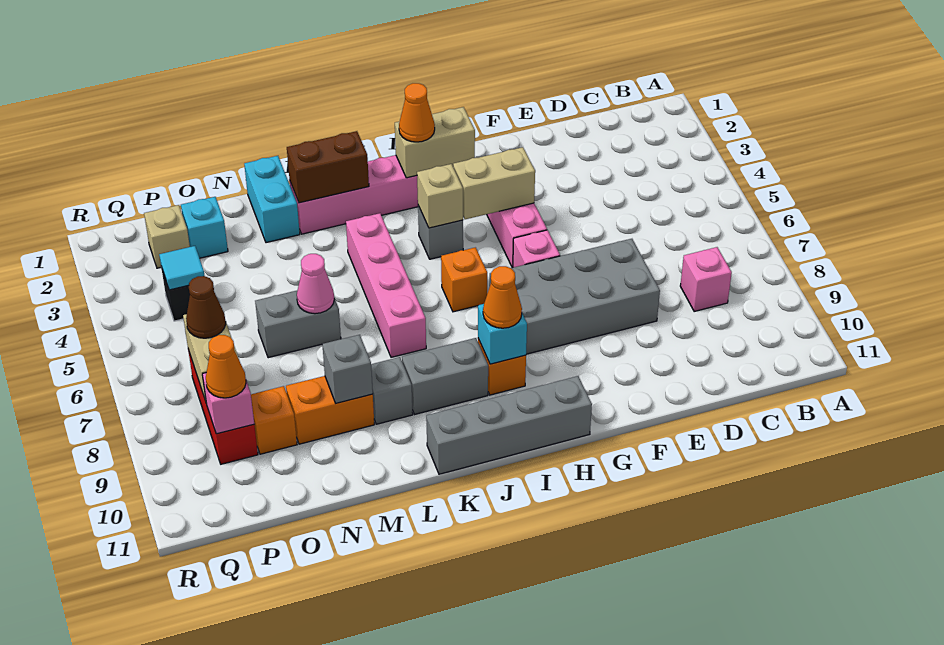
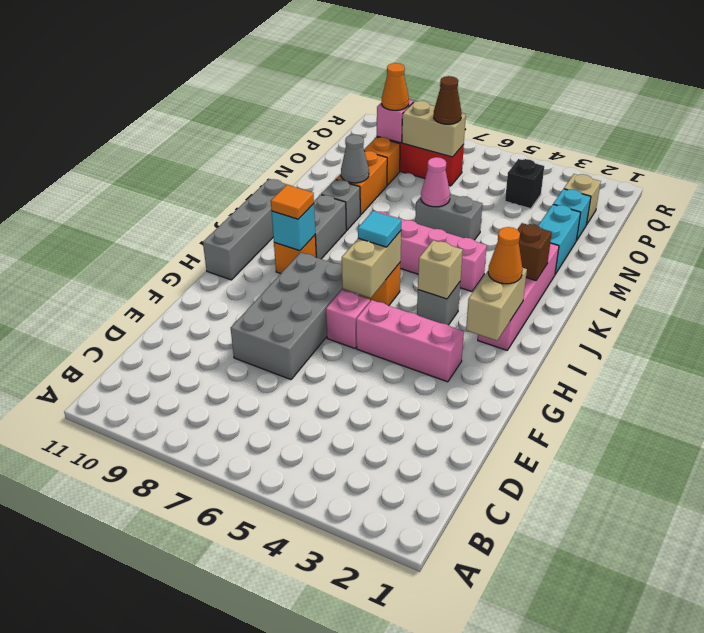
pink brick C8 level 1 -> none
tan brick G4:H4 level 2 -> tan brick H6:I6 level 2
orange cone I9 level 3 -> orange tile I9 level 3
brown brick K2:L2 level 2 -> brown brick K2 level 2
cyan brick M1:M2 level 1 -> cyan brick M2:N2 level 1
grey brick M6:N6 level 1 -> grey brick M5:M6 level 1
grey brick M9 level 2 -> grey cone M9 level 2
cyan tile P4 level 2 -> cyan tile I6 level 3

